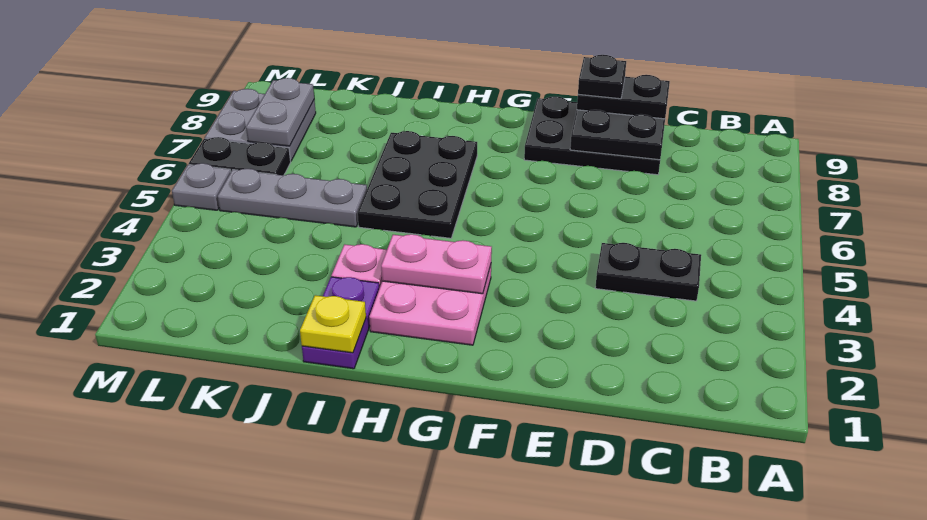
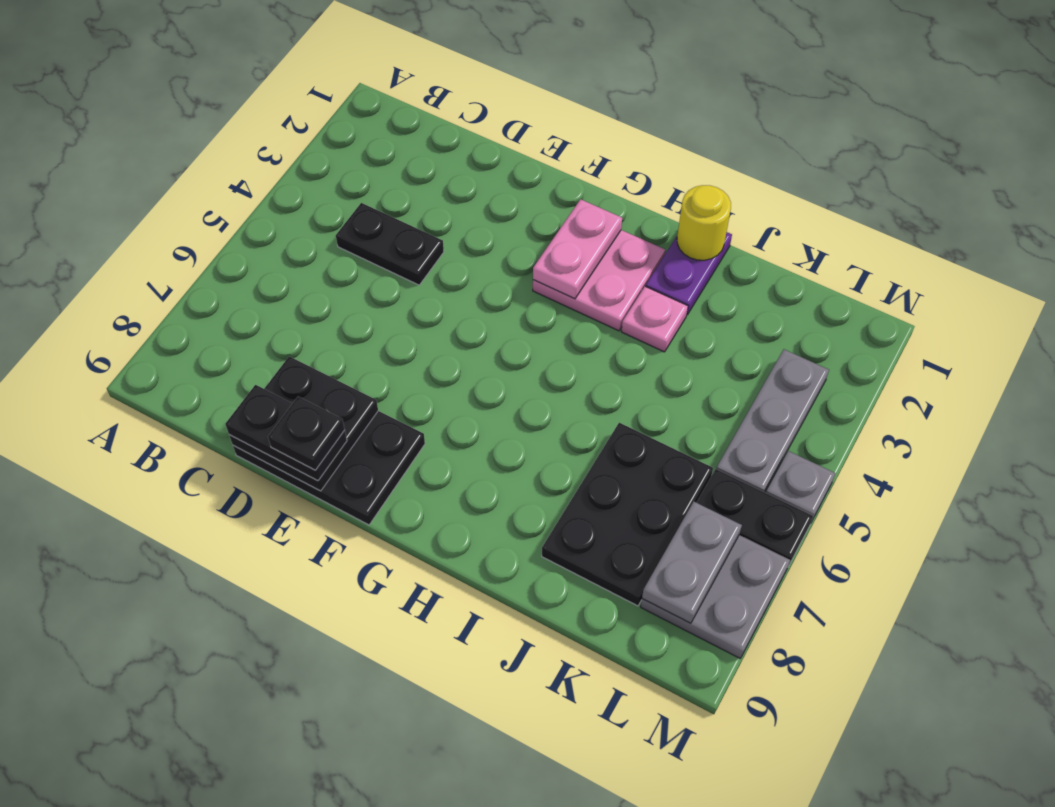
pink plate G3:H3 level 2 -> pink plate G2:G3 level 2
black plate H5:I7 level 1 -> black plate J6:K8 level 1
yellow plate I1 level 2 -> yellow round brick I1 level 2
grey plate J5:L5 level 1 -> grey plate L3:L5 level 1

